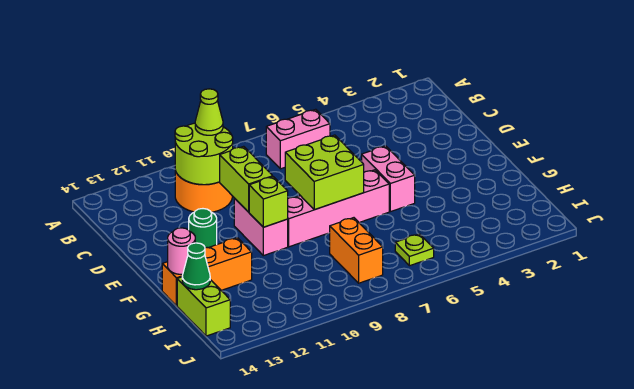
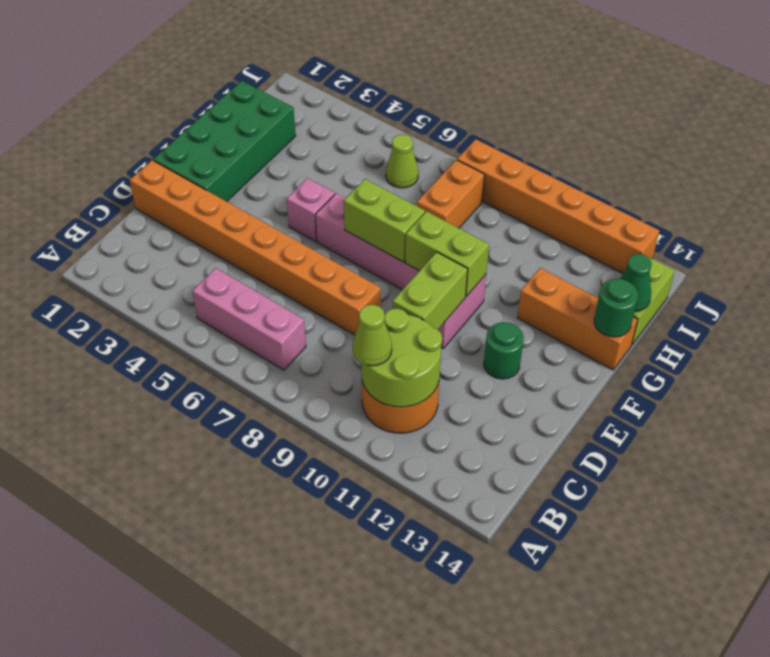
pink brick B6:B7 level 1 -> pink brick B5:B7 level 1
none -> orange brick D1:D8 level 1
none -> green brick E1:H2 level 1
pink brick E5:F5 level 1 -> pink brick F5 level 1
lime brick E7:F8 level 2 -> lime brick F7:F8 level 2
lime brick F10 level 2 -> lime brick F9:F10 level 2
pink round brick G14 level 2 -> green round brick G14 level 2
lime plate I6 level 1 -> lime cone I6 level 1
none -> orange brick J8:J13 level 1

